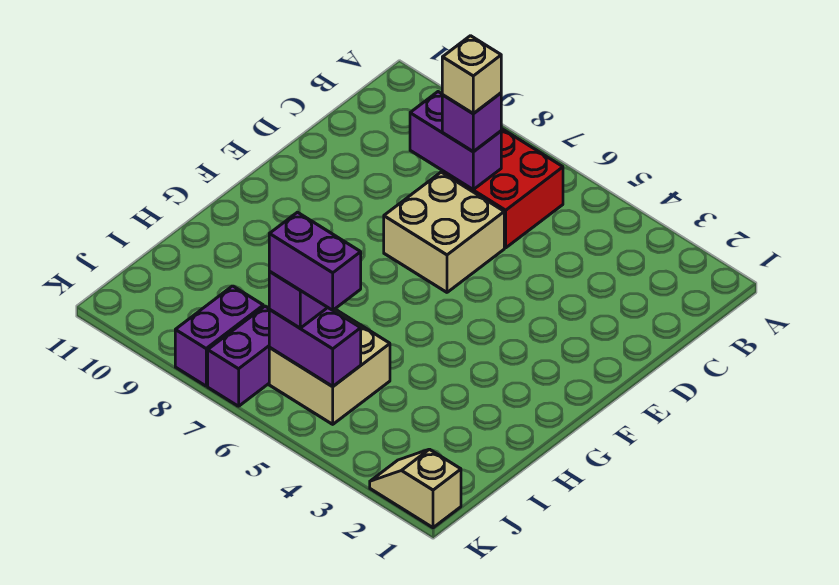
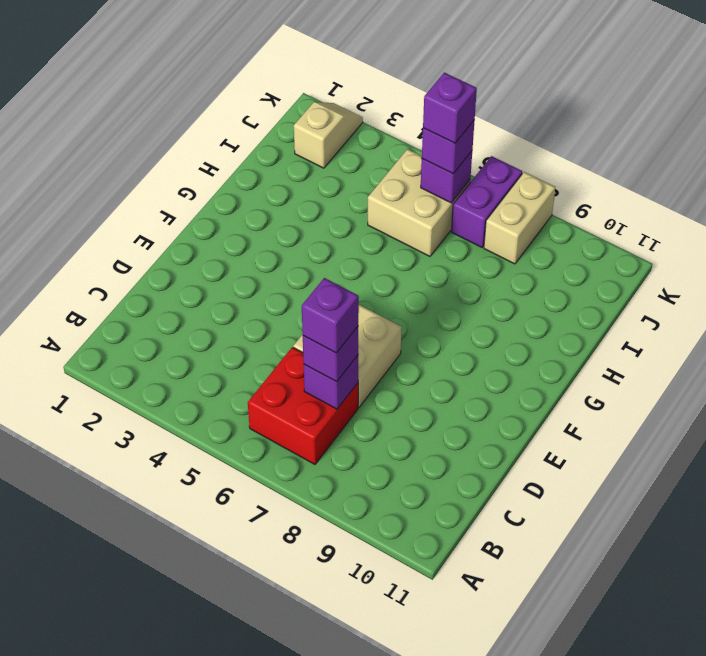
purple brick C7:C8 level 2 -> purple brick C7 level 2
tan brick C7 level 4 -> purple brick C7 level 4
purple brick J5:J6 level 2 -> purple brick J6 level 2
purple brick J5:J6 level 4 -> purple brick J6 level 4
purple brick J8:K8 level 1 -> tan brick J8:K8 level 1
tan slope K1:K2 level 1 top 1 -> tan slope J2:K2 level 1 top J

